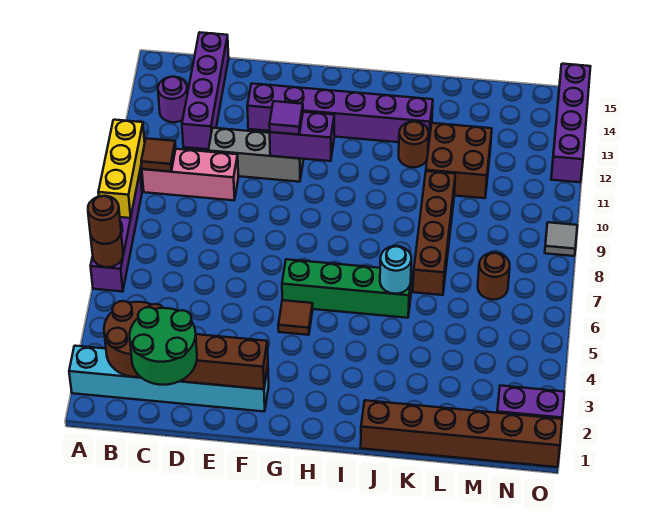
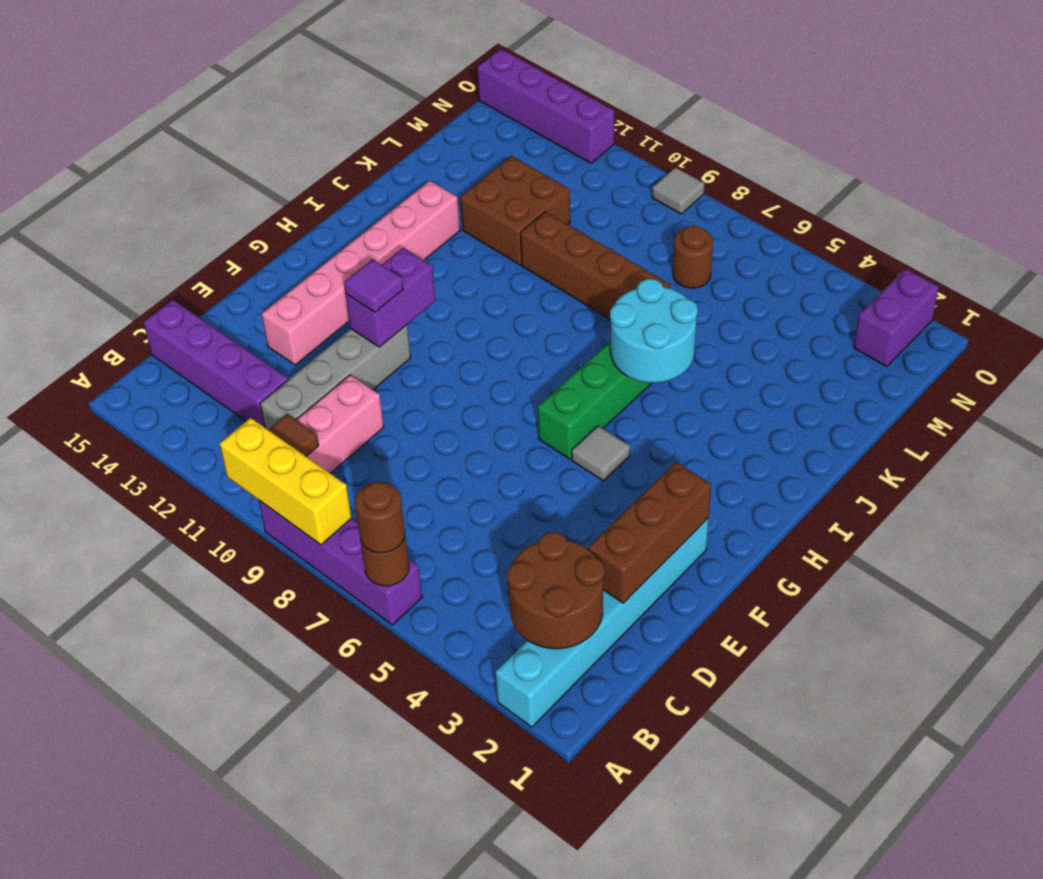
purple round brick B13 level 1 -> none
green round brick C1:D2 level 3 -> none
grey brick D11:F11 level 1 -> grey brick C11:F11 level 1
purple brick E13:J13 level 1 -> pink brick E13:J13 level 1
brown tile G5 level 1 -> grey tile G5 level 1
brown brick J1:O1 level 1 -> none
cyan round brick J6 level 2 -> cyan round brick I5:J6 level 2
brown round brick J12 level 1 -> none

